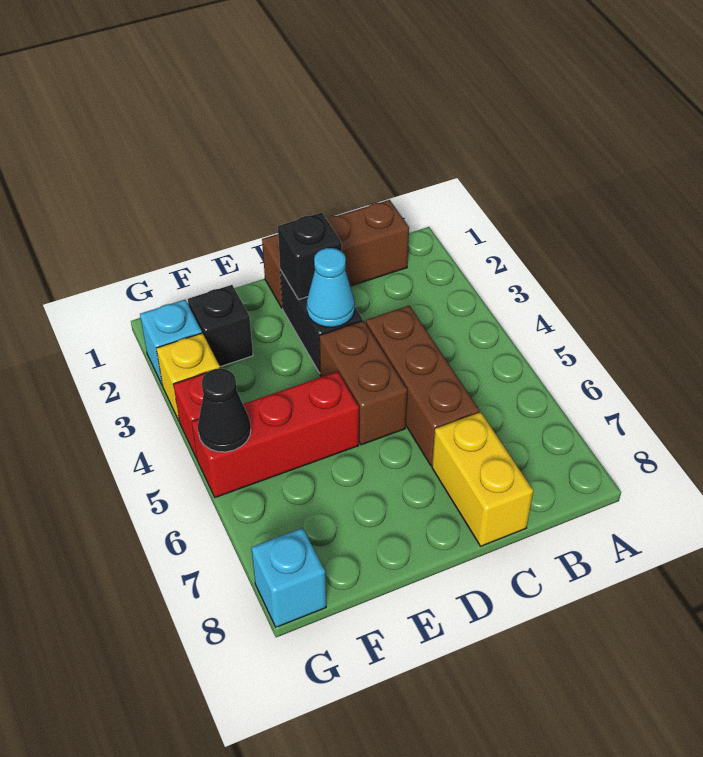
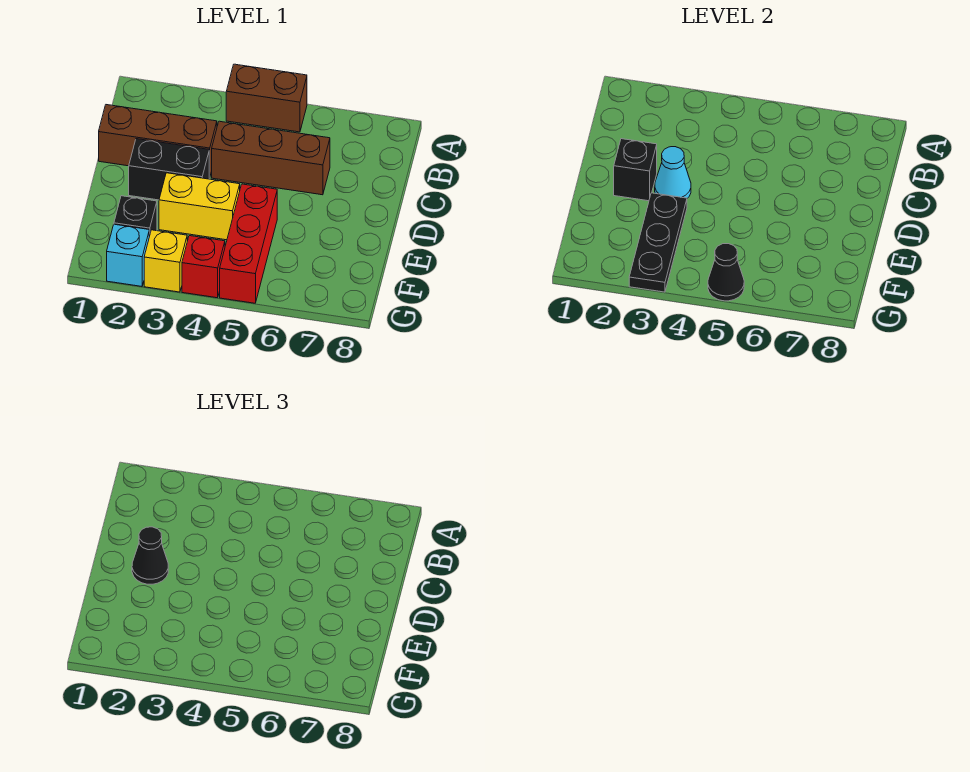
brown brick B1:D1 level 1 -> brown brick C1:C3 level 1
yellow brick C7:C8 level 1 -> yellow brick E3:E4 level 1
none -> black cone D2 level 3
brown brick D4:D5 level 1 -> brown brick A4:A5 level 1
none -> black plate E3:G3 level 2
cyan brick G8 level 1 -> none

